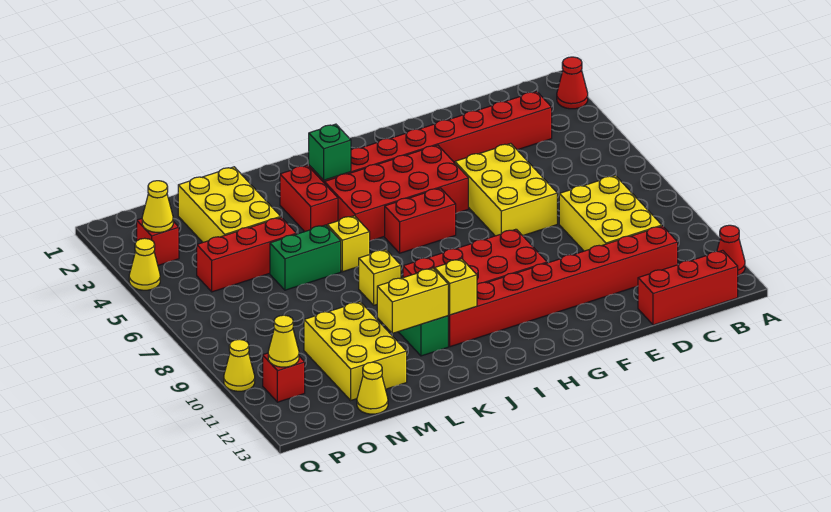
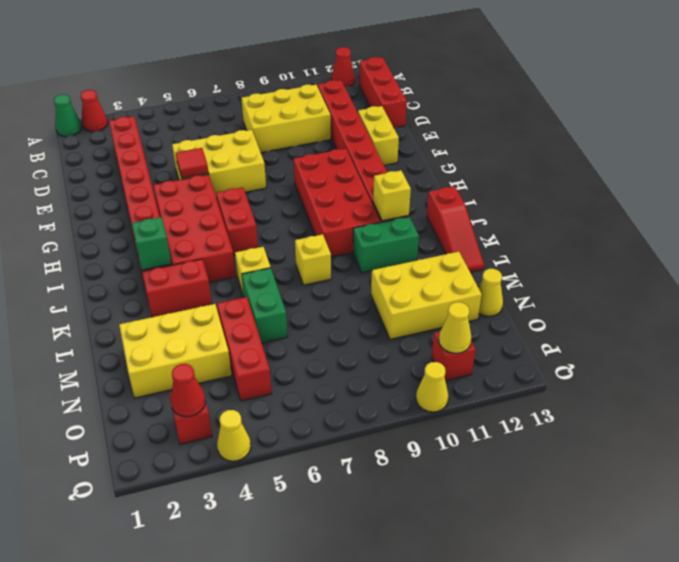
none -> green cone A1 level 1
none -> red tile F5 level 2
none -> red slope J13:L13 level 1 top J
yellow brick K11:L11 level 2 -> yellow brick E12:F12 level 1
yellow cone P3 level 2 -> red cone P3 level 2

